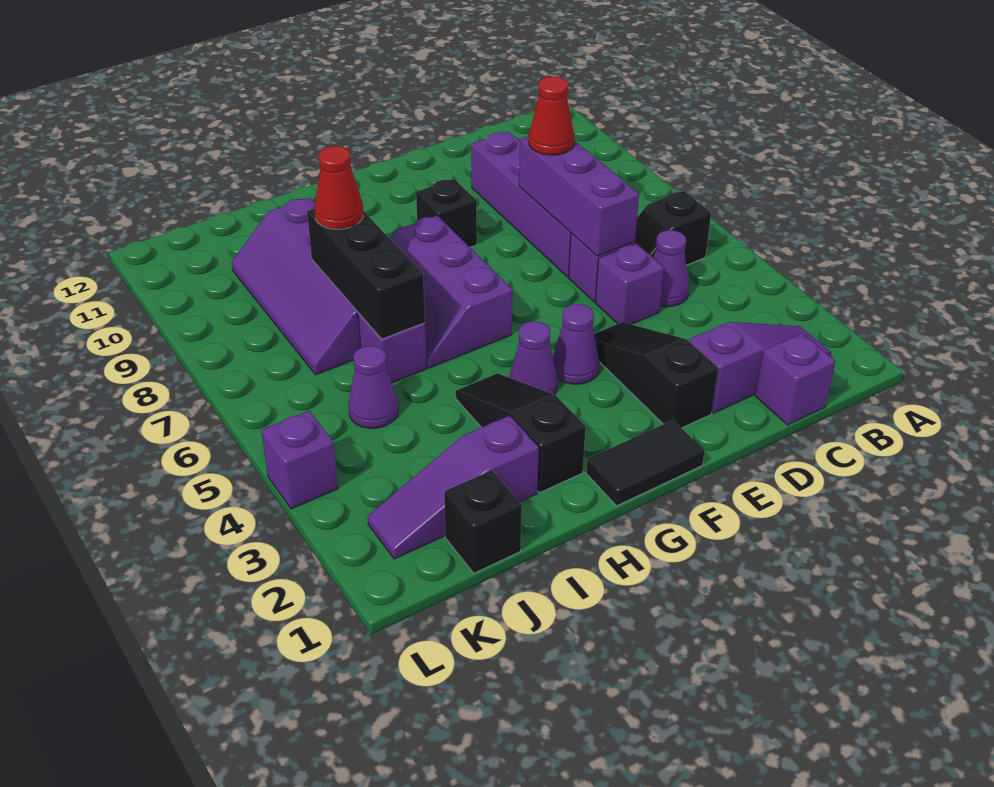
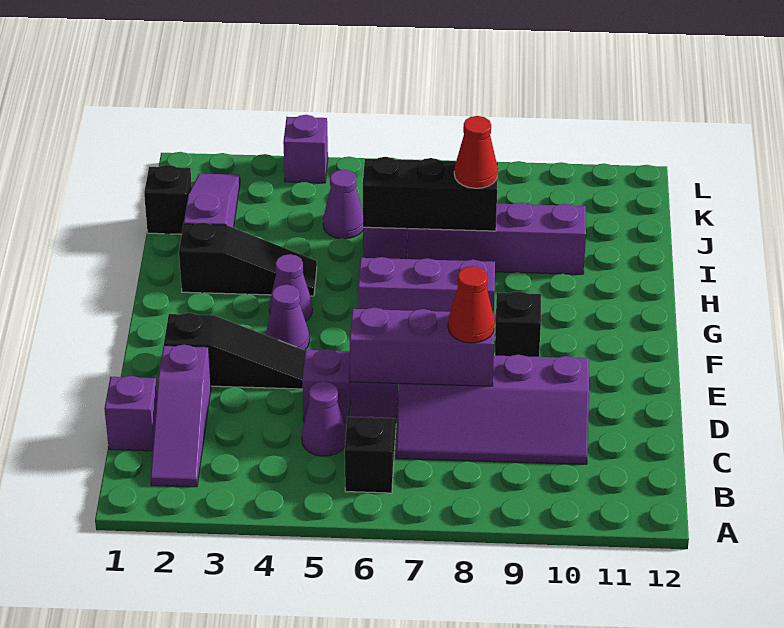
black tile F1:G1 level 1 -> none

